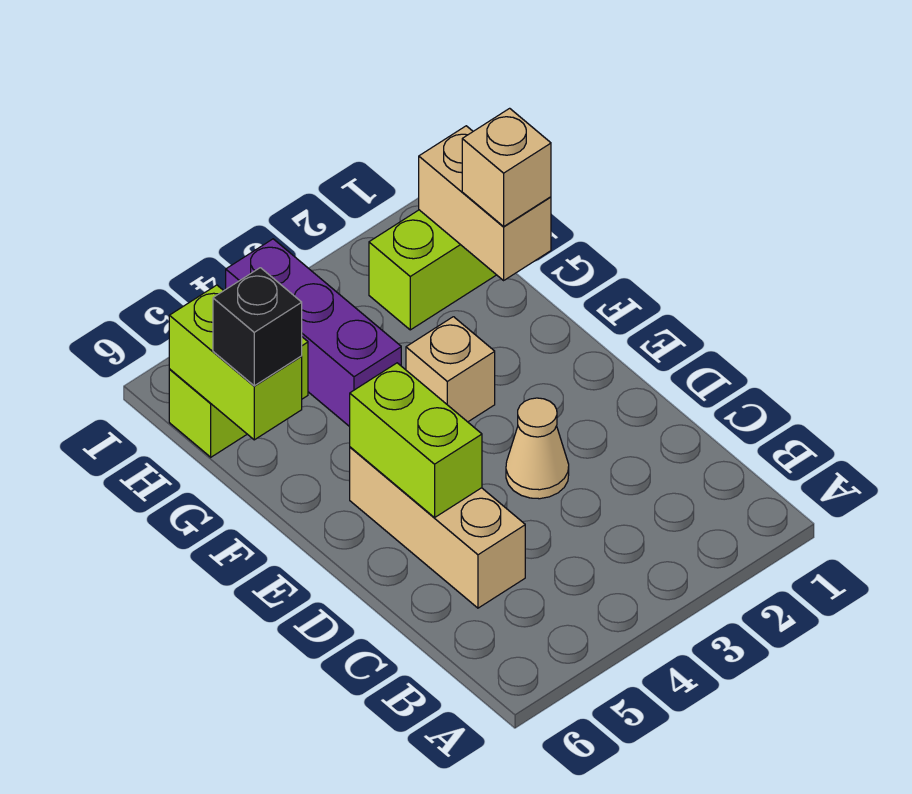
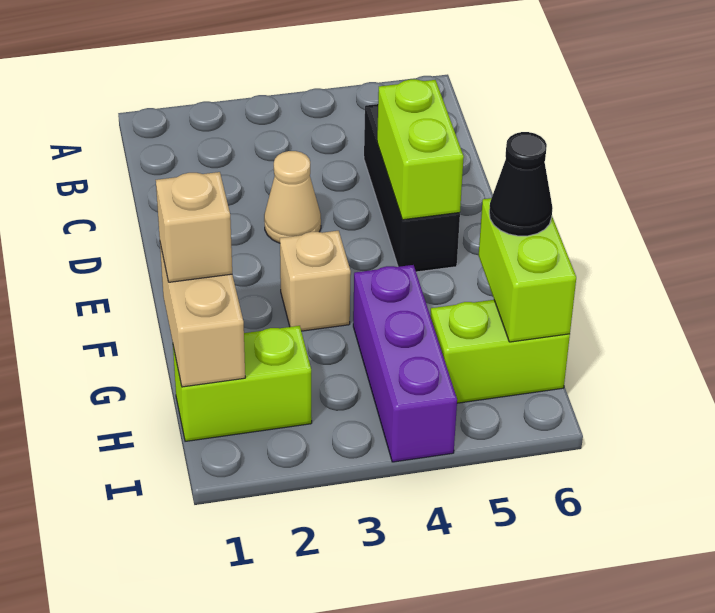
tan brick C5:E5 level 1 -> black brick C5:E5 level 1
black brick G6 level 3 -> black cone G6 level 3

